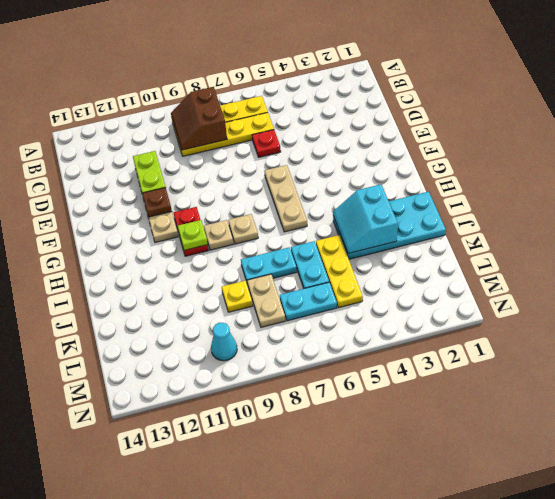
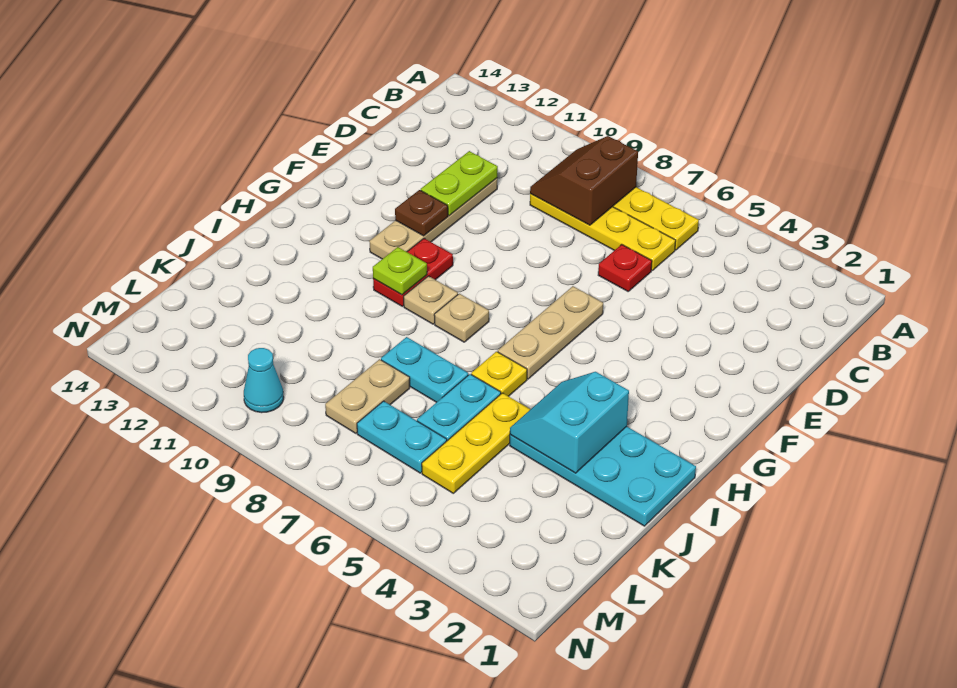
yellow plate K9 level 1 -> yellow plate I6 level 1

